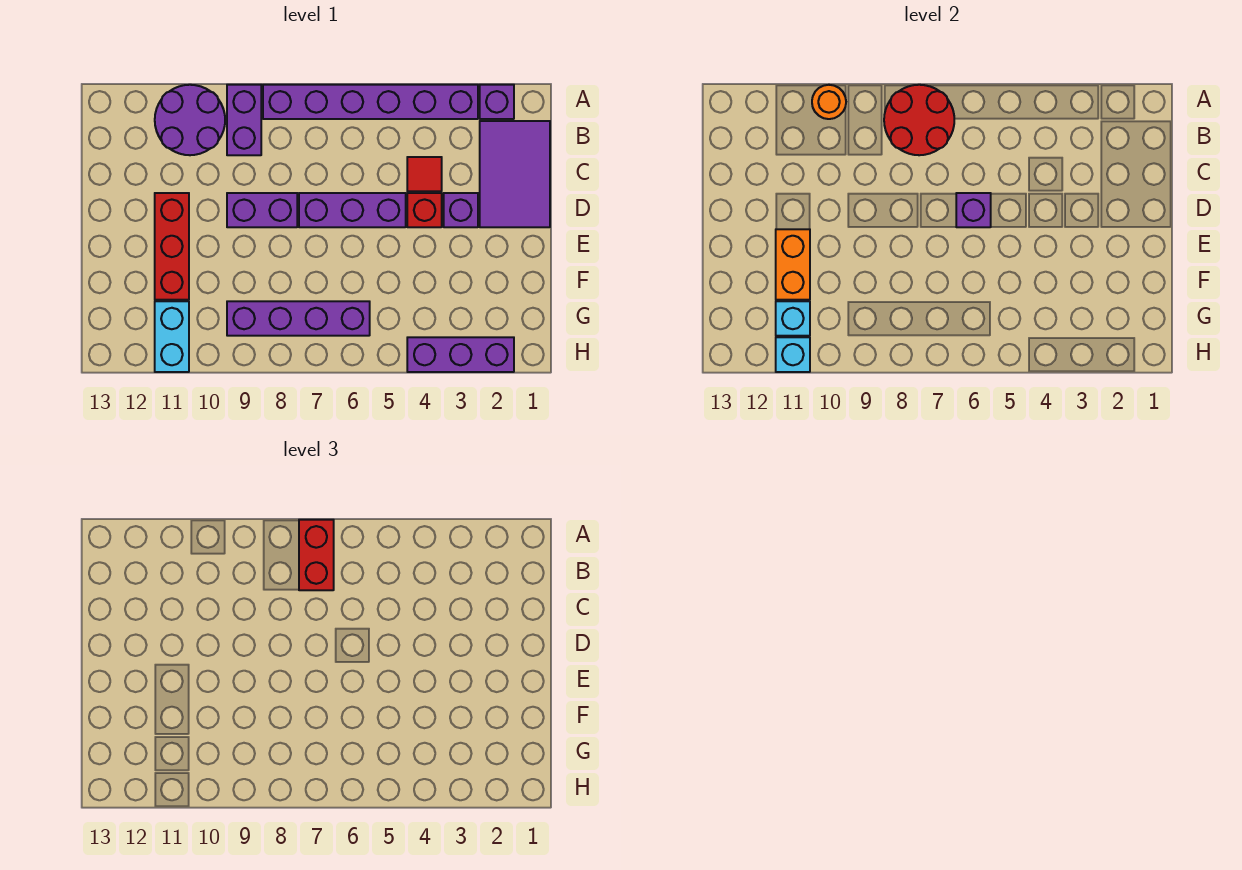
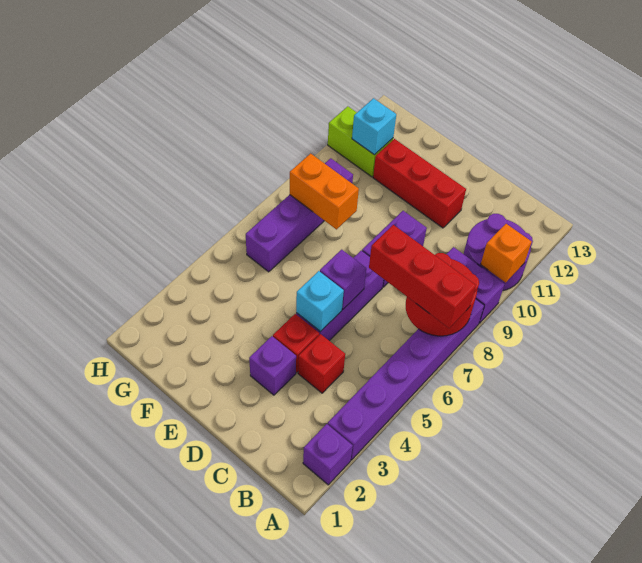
red brick A7:B7 level 3 -> red brick A7:C7 level 3
orange round brick A10 level 2 -> orange brick A10 level 2
purple tile B1:D2 level 1 -> none
red tile C4 level 1 -> red brick C4 level 1
orange brick E11:F11 level 2 -> orange brick F8:G8 level 2
cyan brick G11:H11 level 1 -> lime brick G11:H11 level 1
purple brick H2:H4 level 1 -> none
cyan brick H11 level 2 -> cyan brick D5 level 2

